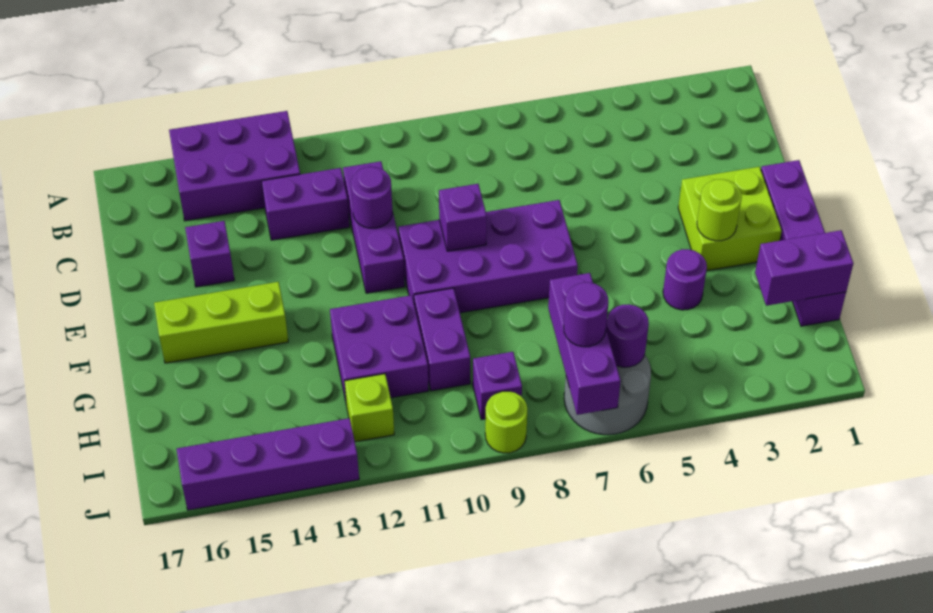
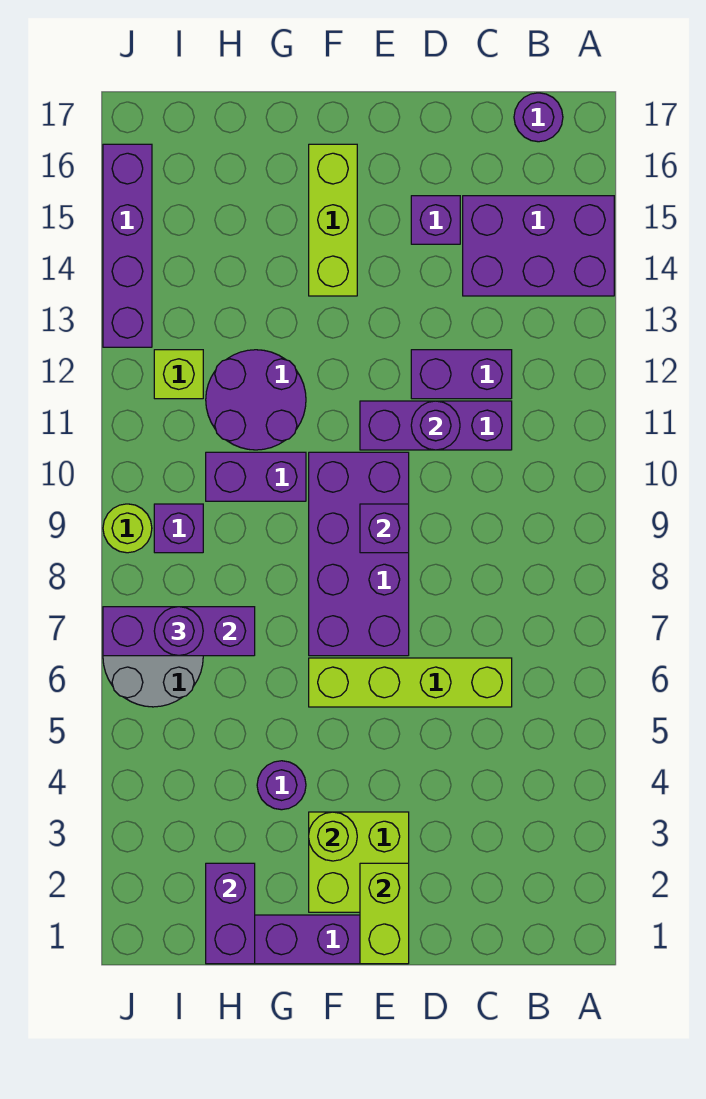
purple brick A13:B15 level 1 -> purple brick A14:C15 level 1
none -> lime brick C6:F6 level 1
purple brick C12:C13 level 1 -> purple brick C12:D12 level 1
none -> lime brick E1:E2 level 2
purple brick G11:H12 level 1 -> purple round brick G11:H12 level 1
purple round brick I6 level 2 -> purple round brick B17 level 1

